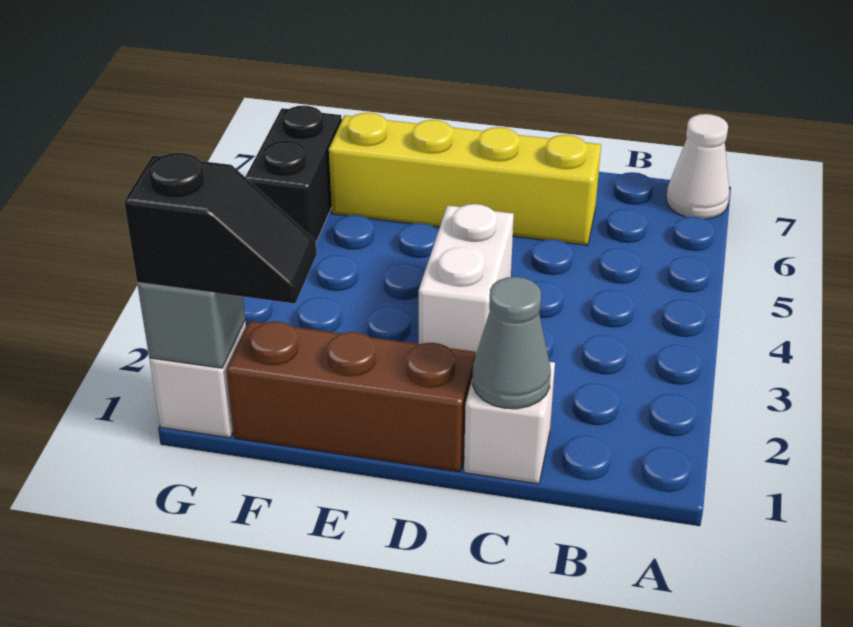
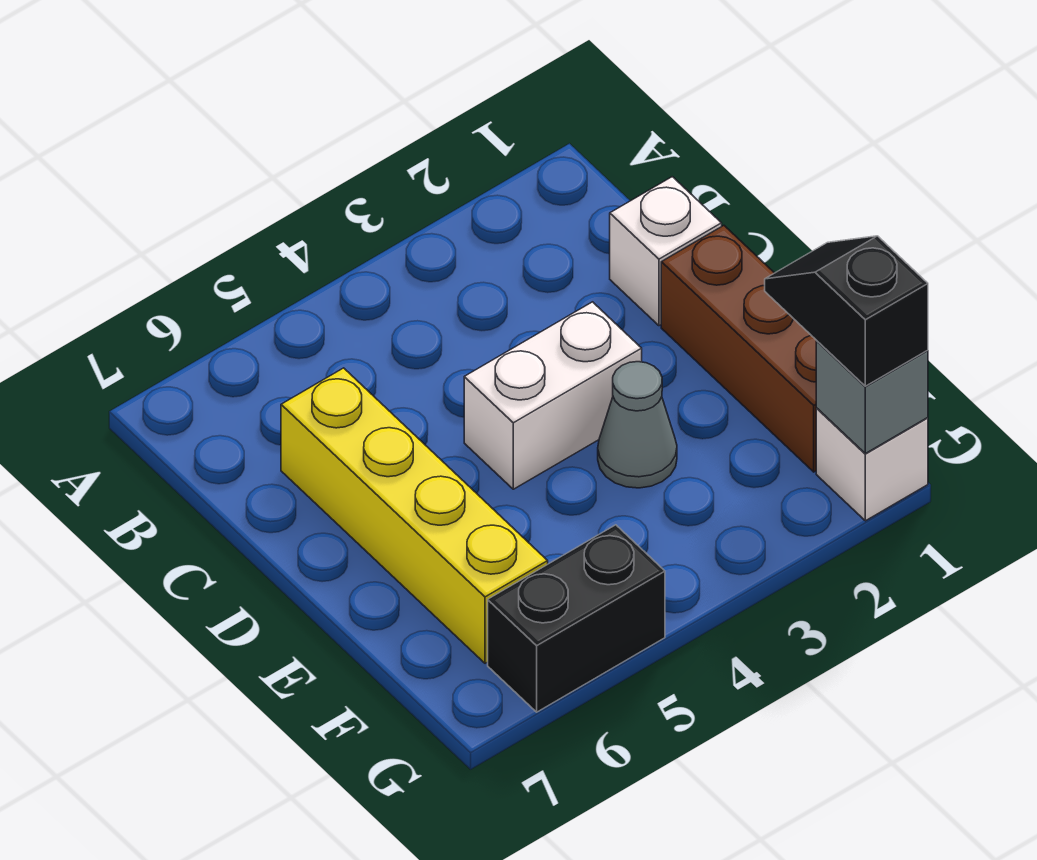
white cone A7 level 1 -> none
grey cone C1 level 2 -> grey cone E3 level 1

